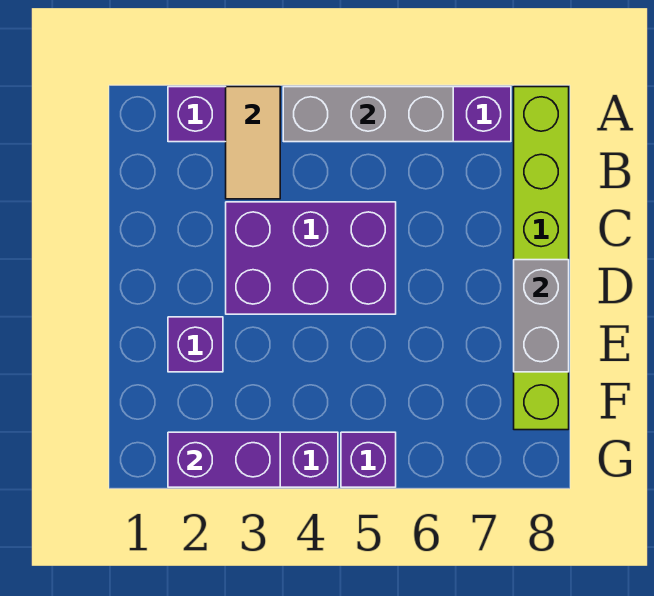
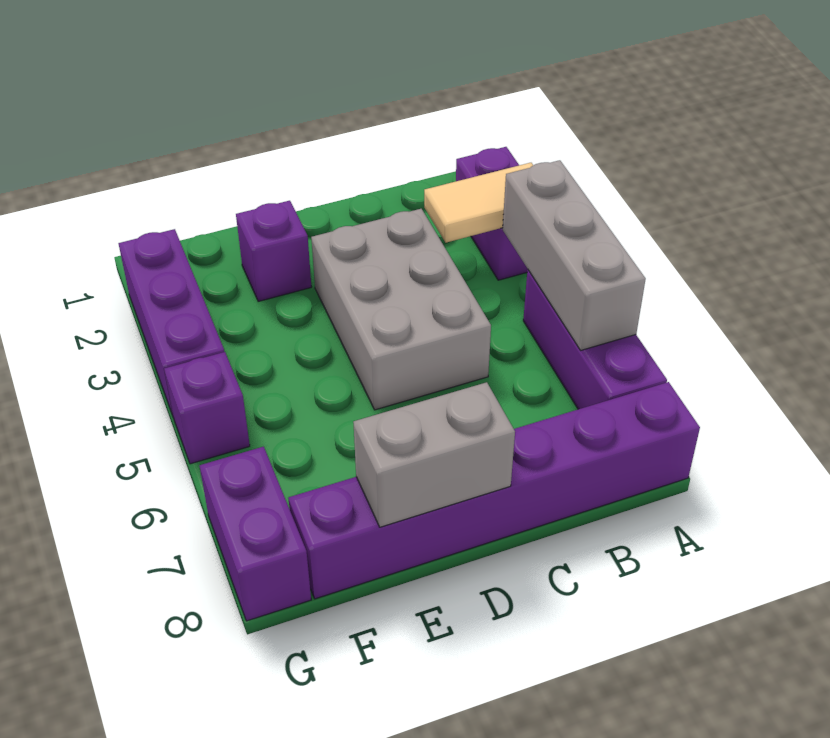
lime brick A8:F8 level 1 -> purple brick A8:F8 level 1
purple brick C3:D5 level 1 -> grey brick C3:D5 level 1
purple brick G2:G3 level 2 -> purple brick G7:G8 level 1

